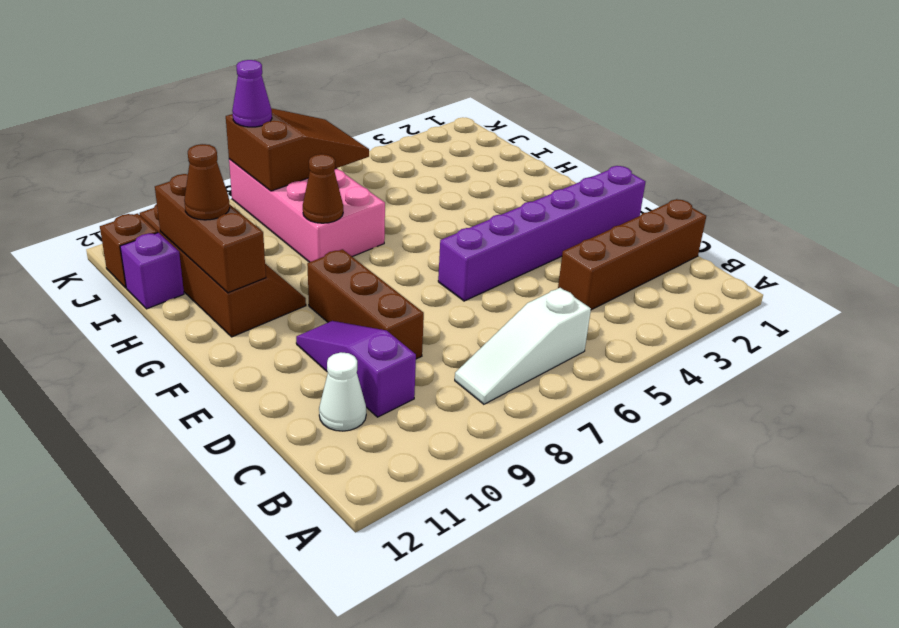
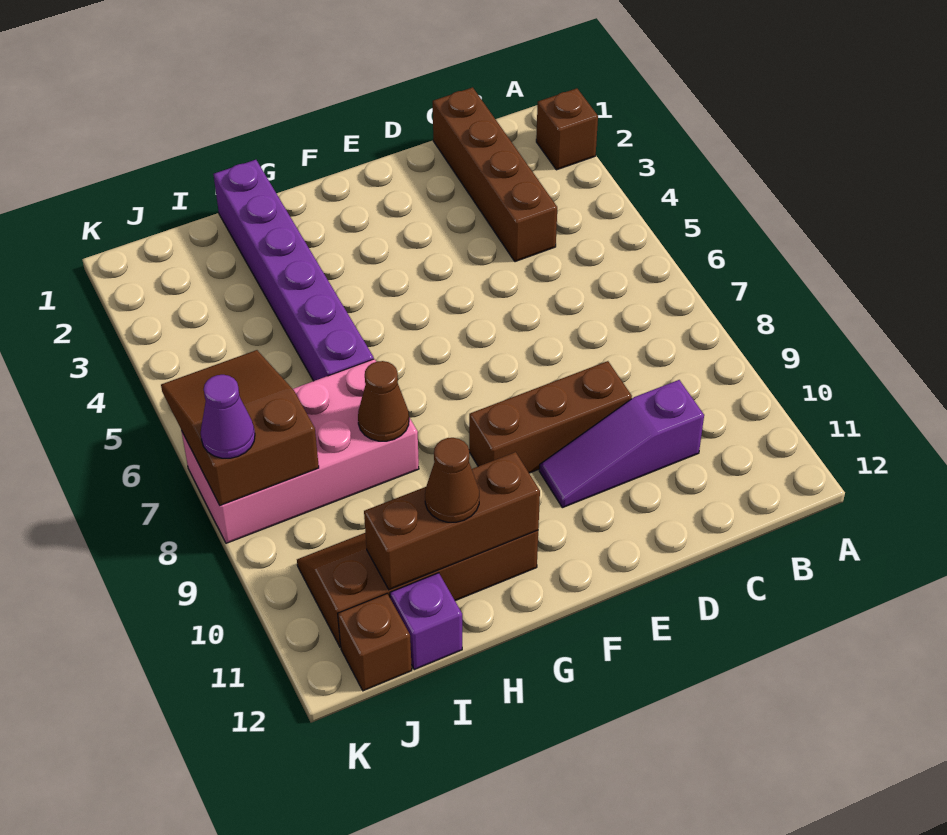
none -> brown brick A2 level 1
white slope B6:B8 level 1 top 6 -> none
white cone C11 level 1 -> none
purple brick E1:E6 level 1 -> purple brick H1:H6 level 1

